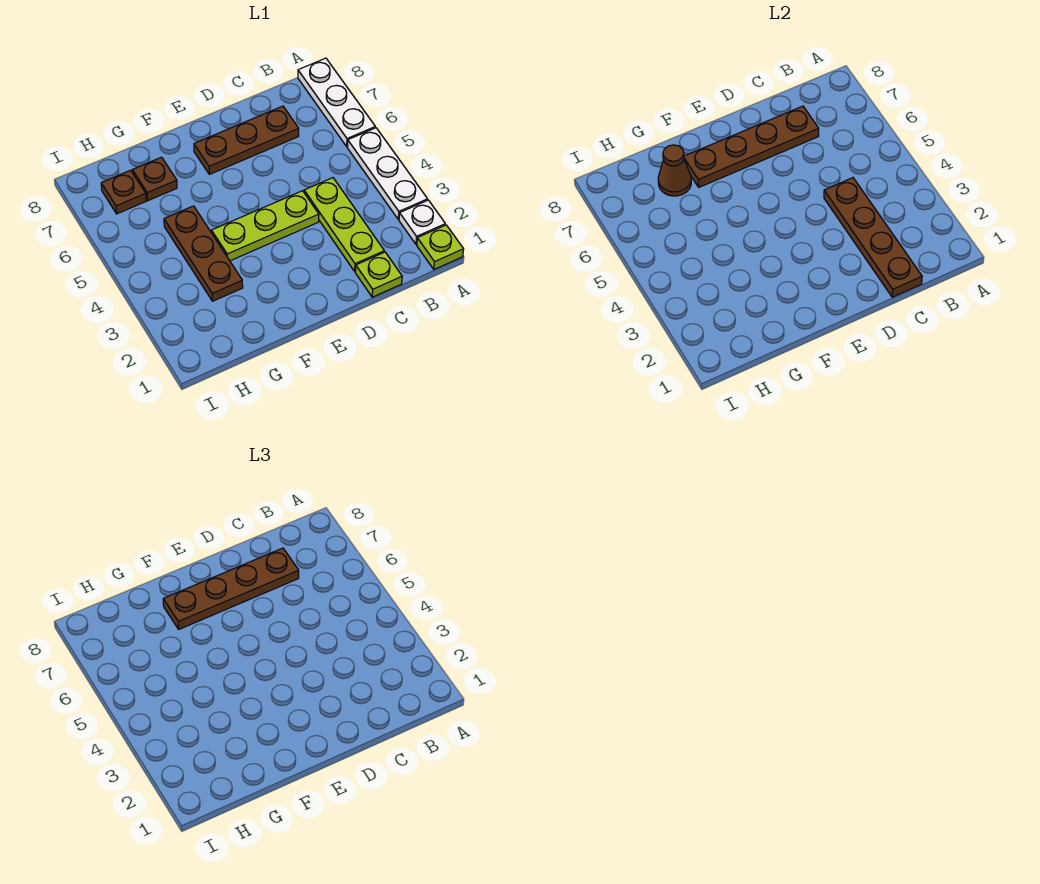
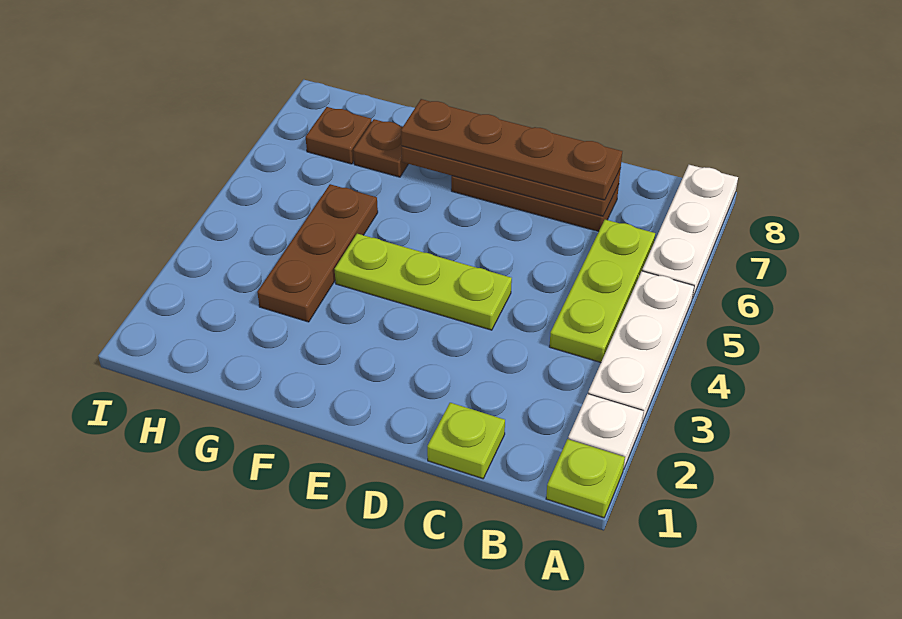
brown plate C1:C4 level 2 -> none
lime plate C2:C4 level 1 -> lime plate B4:B6 level 1
brown cone G7 level 2 -> none

